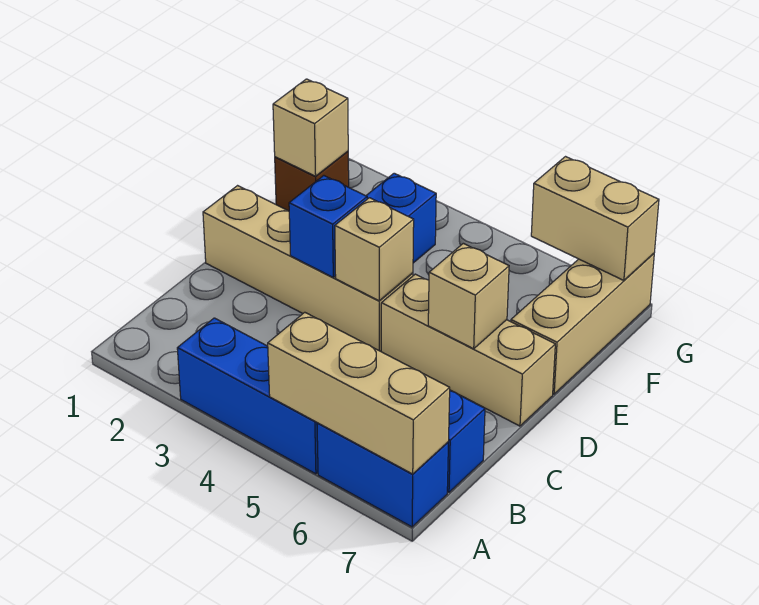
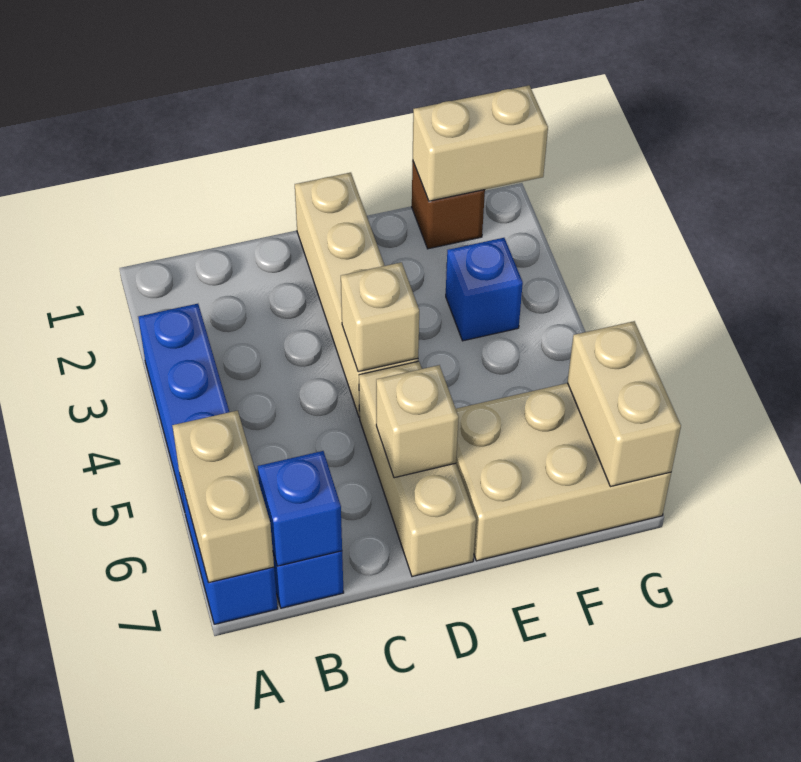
tan brick A5:A7 level 2 -> tan brick A6:A7 level 2
blue brick D3 level 2 -> blue brick B7 level 2
tan brick E7:G7 level 1 -> tan brick E6:G7 level 1
tan brick F1 level 2 -> tan brick F1:G1 level 2

